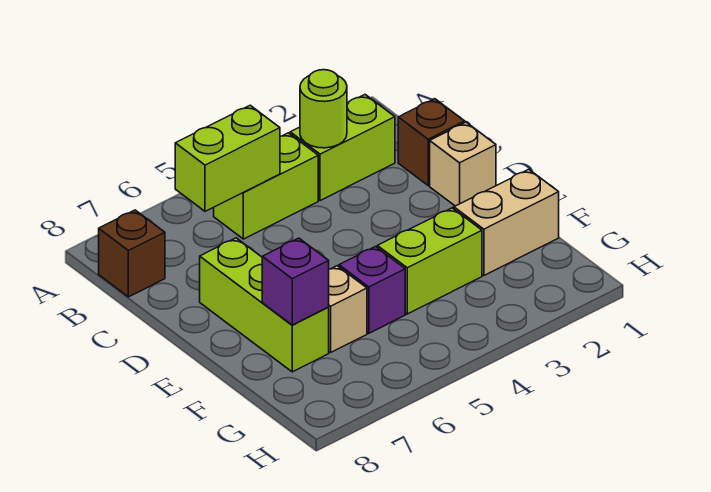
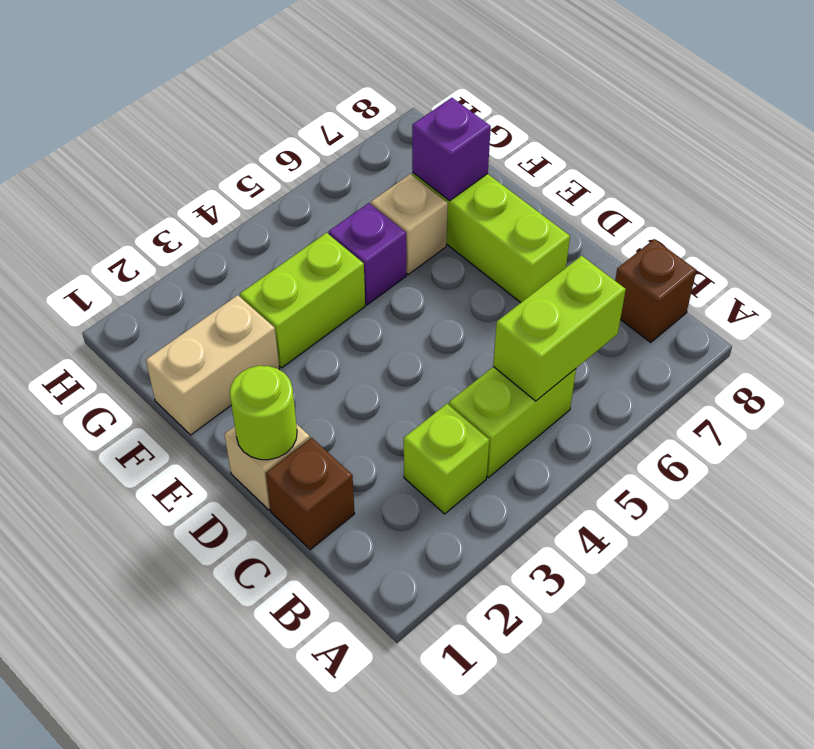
lime brick B2:B3 level 1 -> lime brick B3 level 1
lime round brick B3 level 2 -> lime round brick D1 level 2

